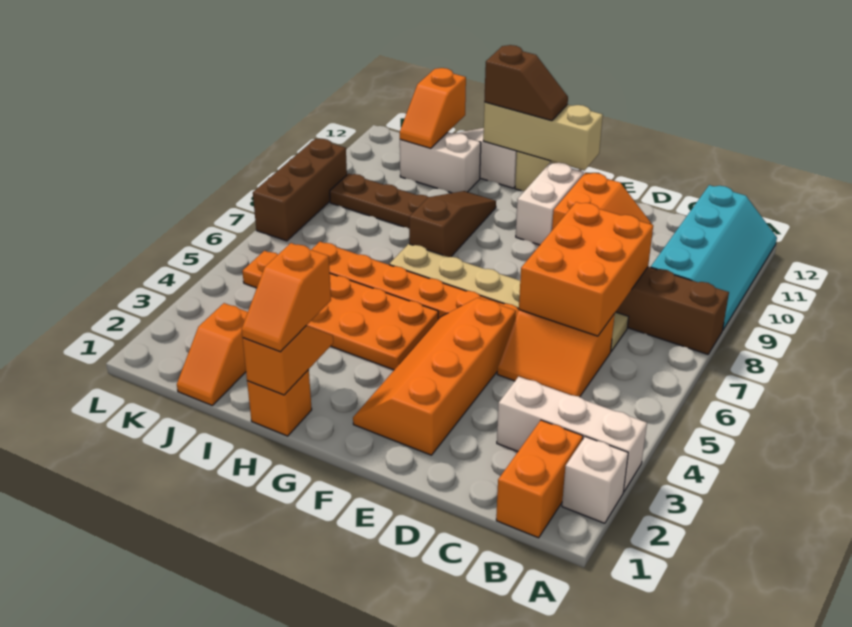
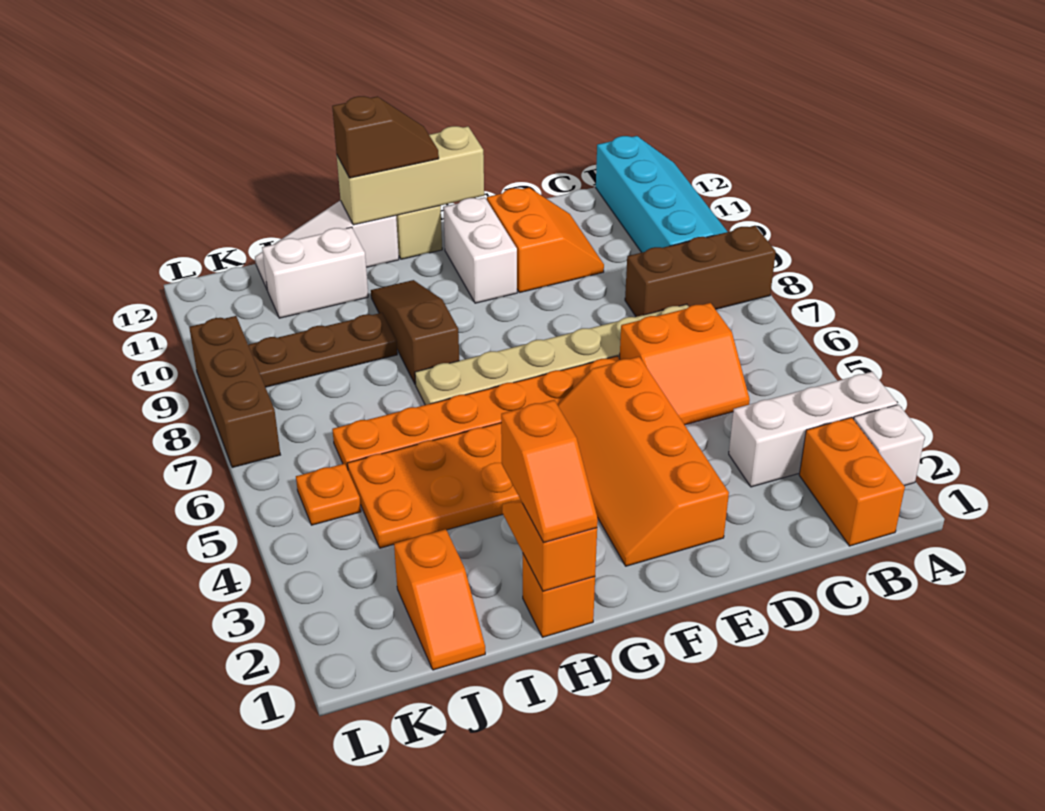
orange brick C6:D8 level 2 -> none
orange slope J11:J12 level 2 top 12 -> none

